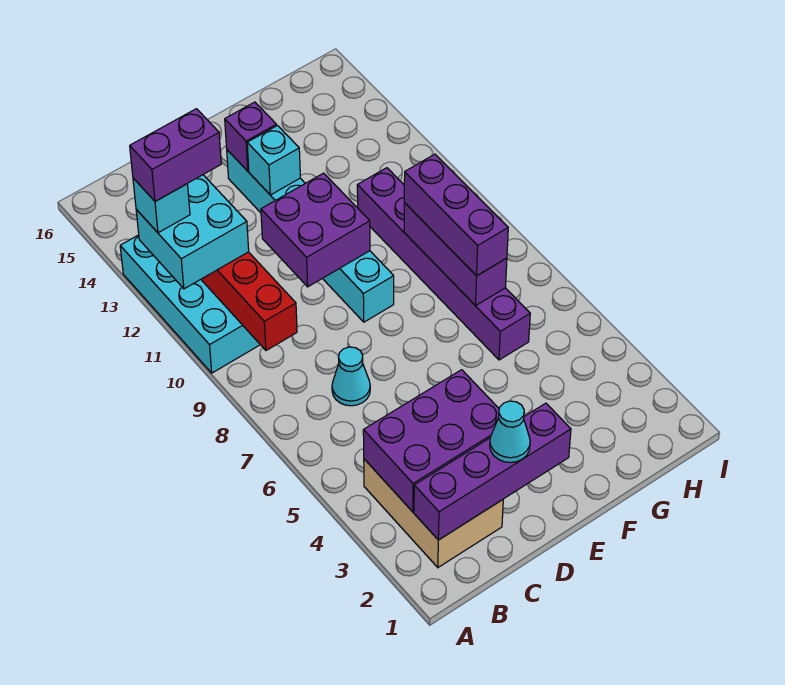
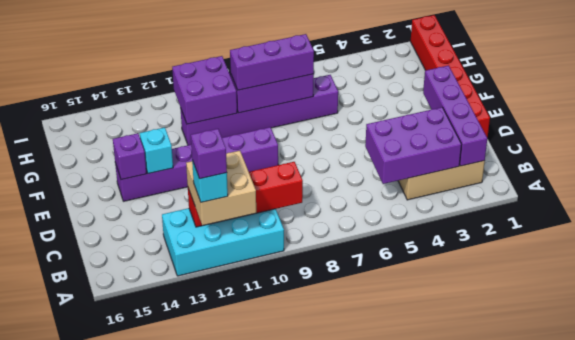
cyan brick A11:B12 level 3 -> tan brick A11:B12 level 3
purple brick A12:B12 level 5 -> purple brick A12 level 5
purple brick B3:D4 level 2 -> purple brick B3:C5 level 2
cyan cone C7 level 1 -> none
none -> red brick D1:I1 level 1
cyan cone D2 level 3 -> none
purple brick D10:E11 level 2 -> purple brick G10:H11 level 2
cyan brick E9:E14 level 1 -> purple brick E9:E14 level 1

